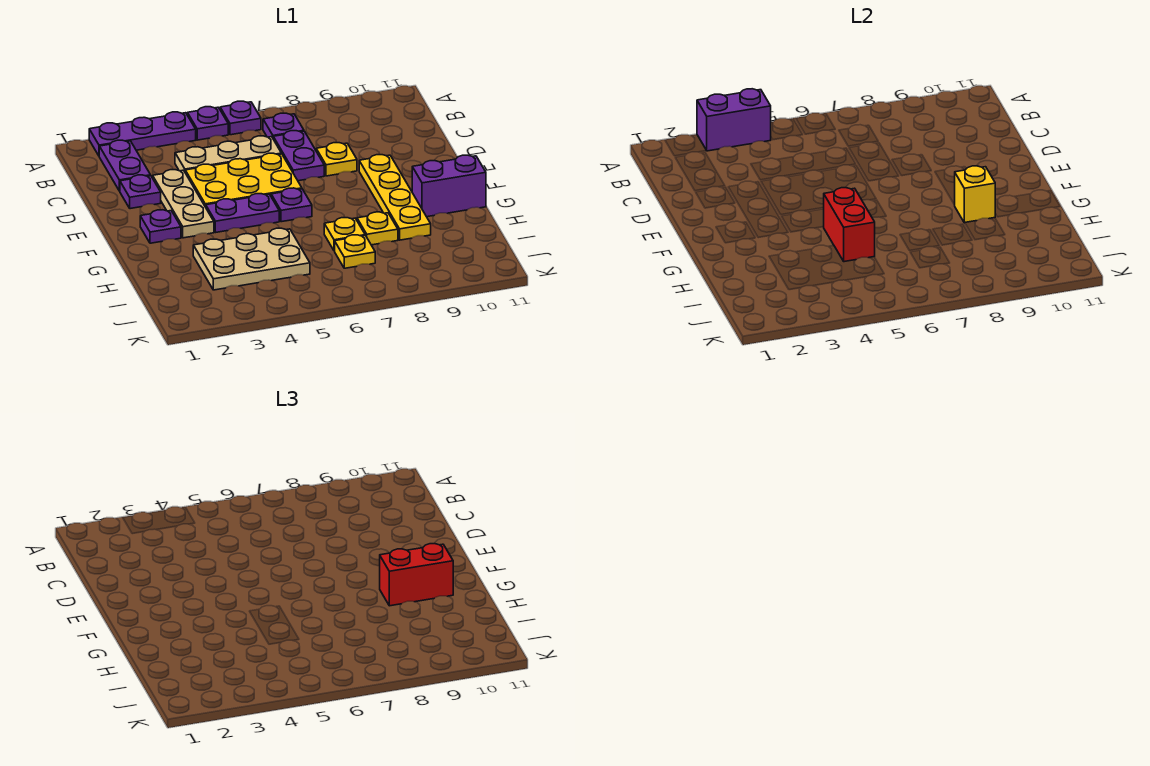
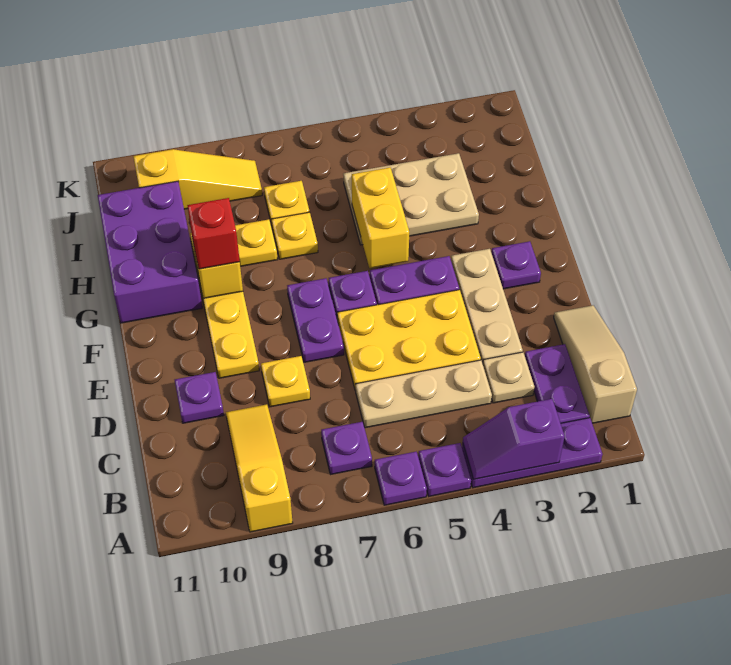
purple brick A3:A4 level 2 -> purple slope A3:A4 level 2 top 3
none -> yellow slope A9:C9 level 1 top A
none -> tan slope B1:D1 level 1 top B
none -> tan plate C3 level 1
purple plate C7:D7 level 1 -> purple plate E7:F7 level 1
purple plate D2 level 1 -> purple plate D10 level 1
red brick G5:H5 level 2 -> yellow brick G5:H5 level 2
red brick G9:G10 level 3 -> red brick G9 level 3
purple brick G10:G11 level 1 -> purple brick G10:I11 level 1
none -> yellow slope J8:J10 level 1 top 10

